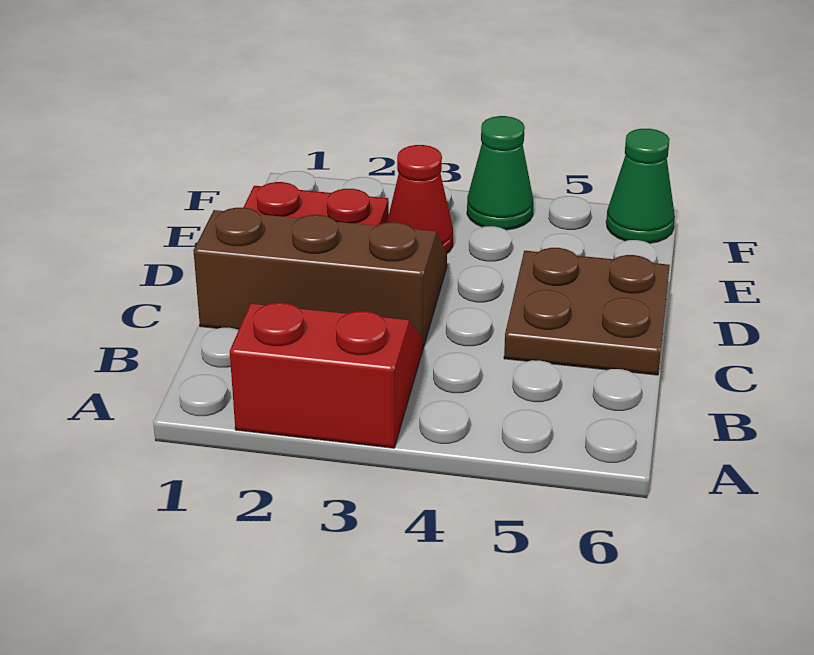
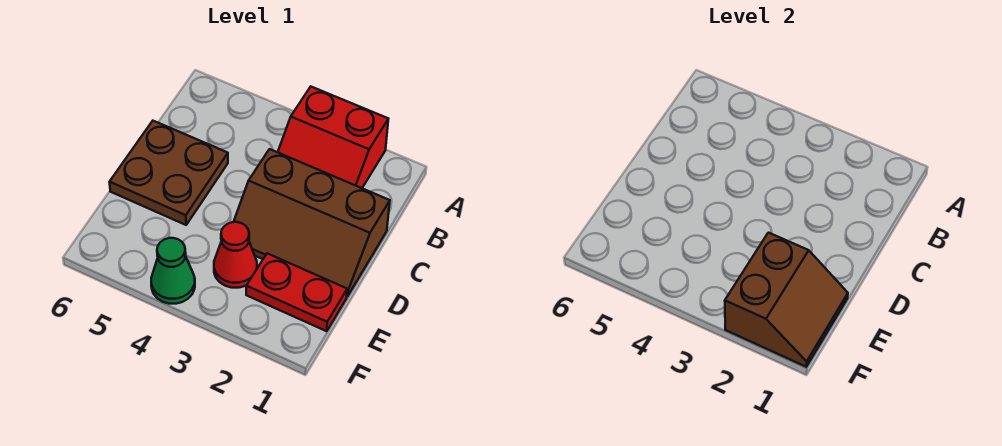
none -> brown slope E1:F2 level 2 top 2
green cone F6 level 1 -> none

